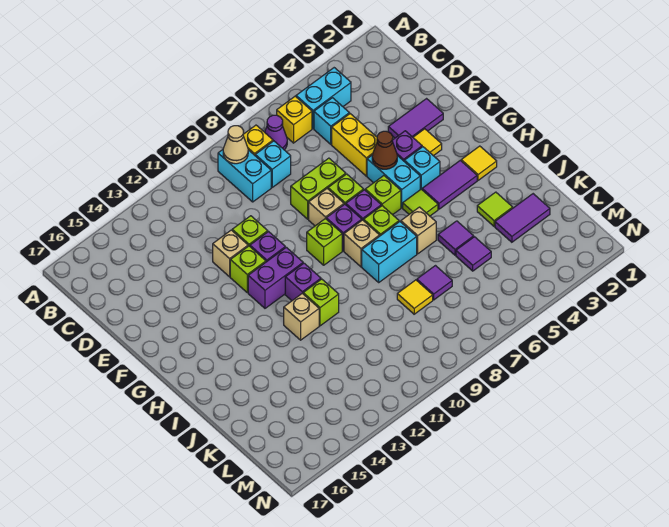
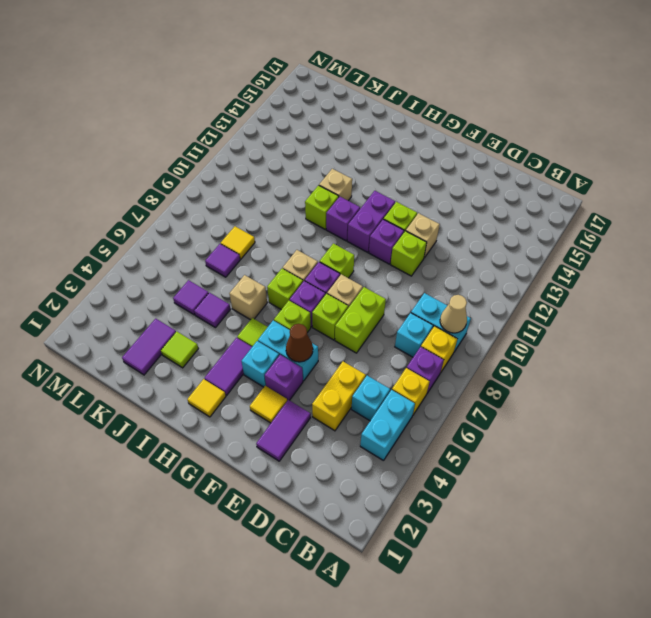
purple cone B7 level 1 -> purple brick B7 level 1
yellow brick D5:E5 level 1 -> yellow brick D4:D5 level 1
cyan brick I7:I8 level 1 -> none

